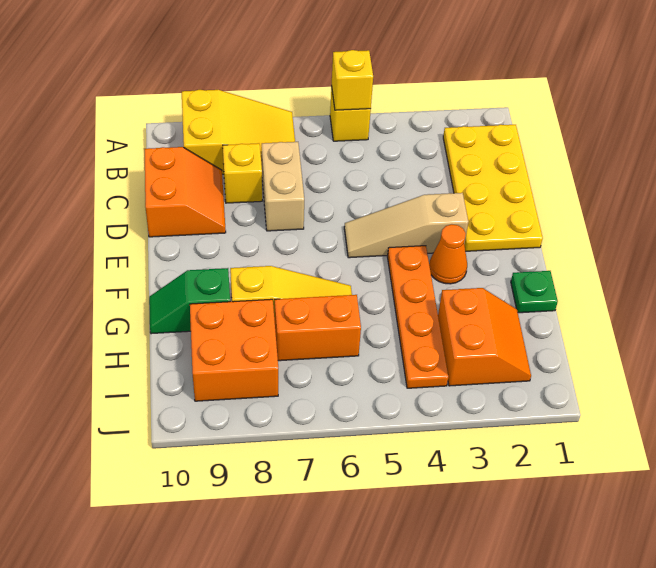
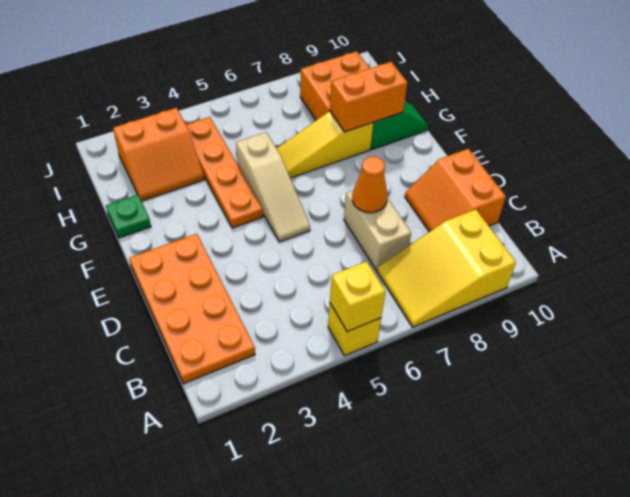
yellow plate B1:E2 level 1 -> orange plate B1:E2 level 1
yellow brick C8 level 1 -> none
tan slope E3:E5 level 1 top 3 -> tan slope E5:G5 level 1 top G
orange cone F3 level 1 -> orange cone D7 level 2
orange slope H2:I3 level 1 top 3 -> orange slope H2:I3 level 1 top I
orange brick H6:H7 level 1 -> orange brick G8:G9 level 2

